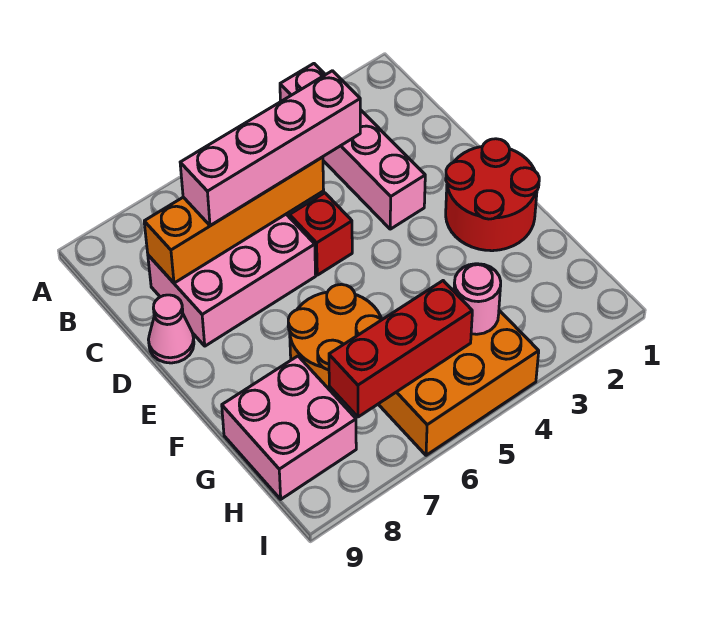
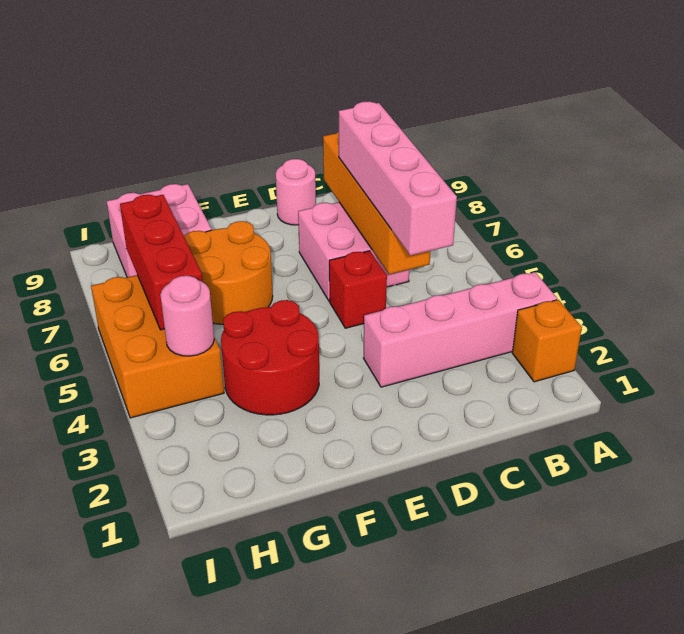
none -> orange brick A2 level 1
pink brick C6:D8 level 1 -> pink brick C6:D7 level 1
pink cone D9 level 1 -> pink round brick D9 level 1
red round brick E1:F2 level 1 -> red round brick F3:G4 level 1

